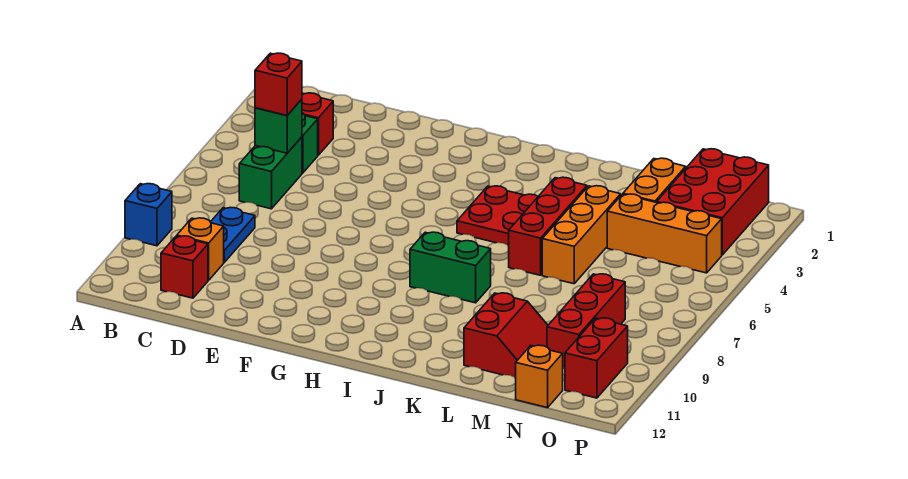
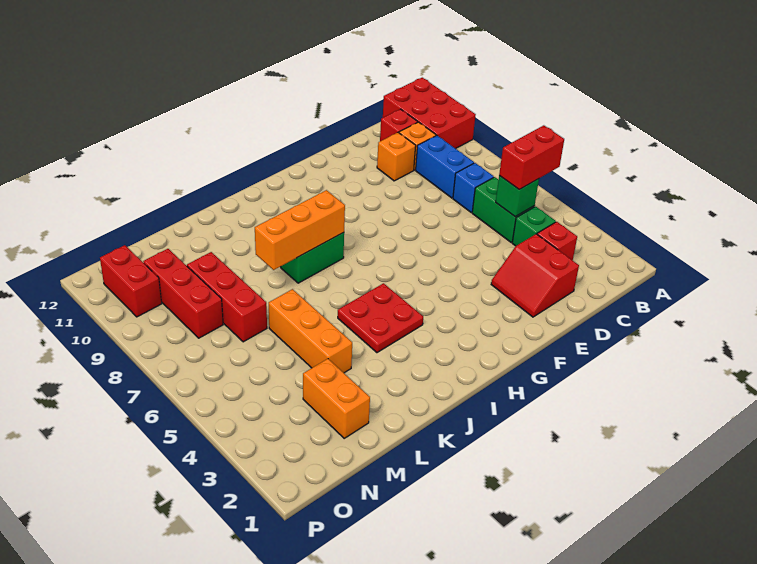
blue brick A9 level 1 -> blue brick C7 level 1
red brick C5 level 3 -> red brick B5:C5 level 3
blue plate C8:C9 level 1 -> blue brick C8:C9 level 1
red brick K4:K6 level 1 -> red brick M7:M9 level 1
red slope L10:M11 level 1 top L -> red slope D2:E3 level 1 top D
orange brick M4:O4 level 1 -> orange brick I8:K8 level 2
red brick N1:O3 level 1 -> red brick A10:B12 level 1
orange brick N12 level 1 -> orange brick D10 level 1

